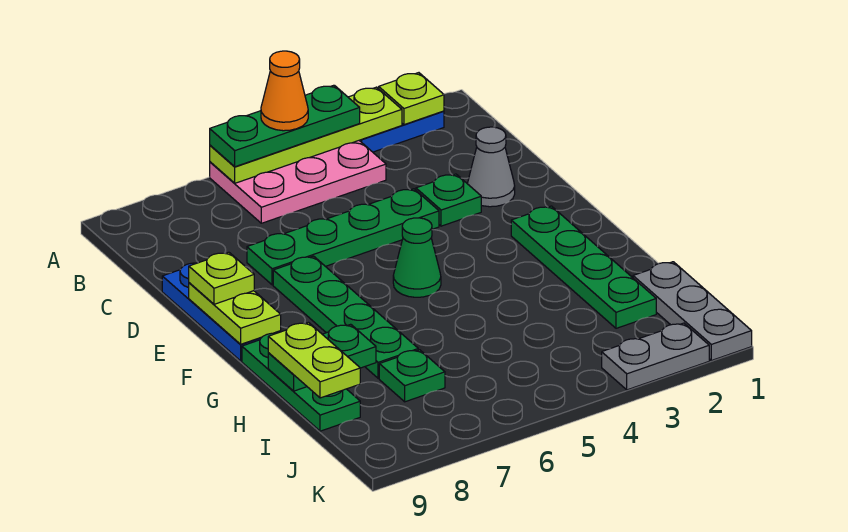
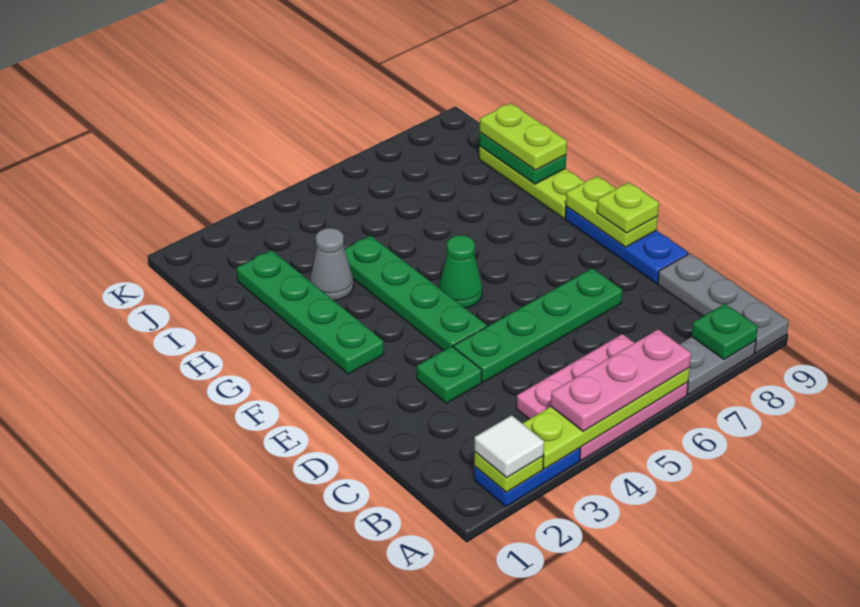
none -> white tile A2 level 3
green plate A4:A6 level 3 -> pink plate A4:A6 level 3
orange cone A5 level 4 -> none
grey cone D2 level 1 -> grey cone H3 level 1
green plate E7:H7 level 1 -> green plate E4:H4 level 1
green plate G9:I9 level 1 -> lime plate G9:I9 level 1
green plate H8:H9 level 2 -> green plate H9:I9 level 2
grey plate I1:K1 level 1 -> grey plate A9:C9 level 1
green plate I7 level 1 -> green plate A8 level 2
grey plate K2:K3 level 1 -> grey plate A7:A8 level 1

